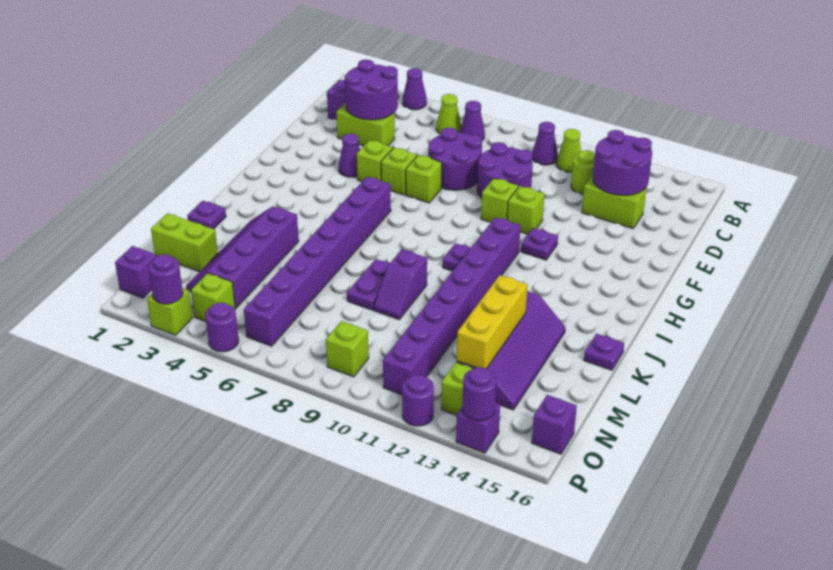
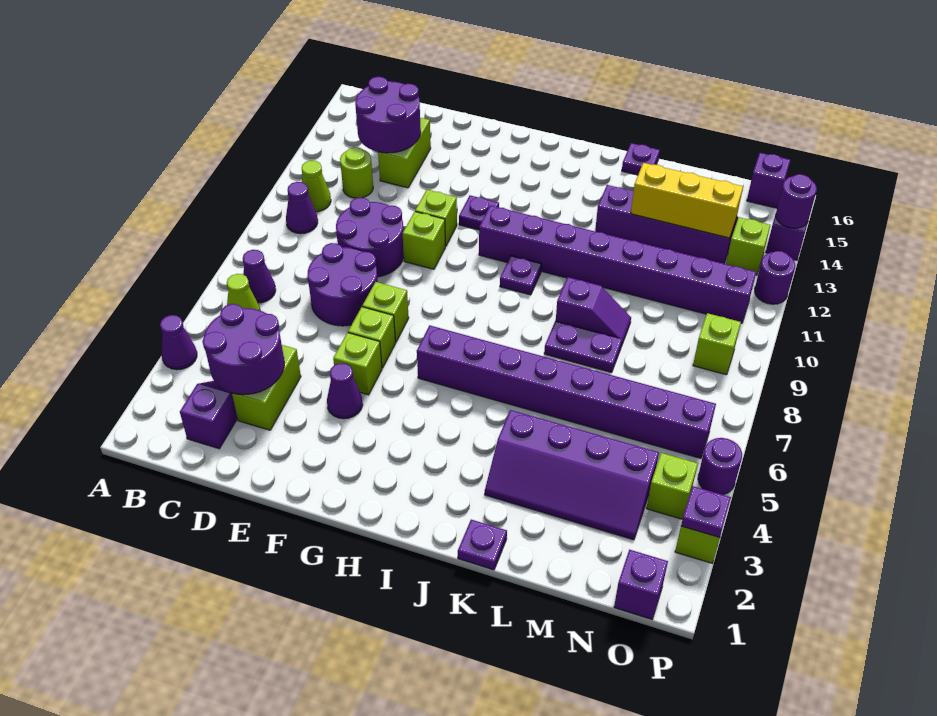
lime brick M1:M2 level 1 -> none
purple round brick P3 level 2 -> purple plate P3 level 2

